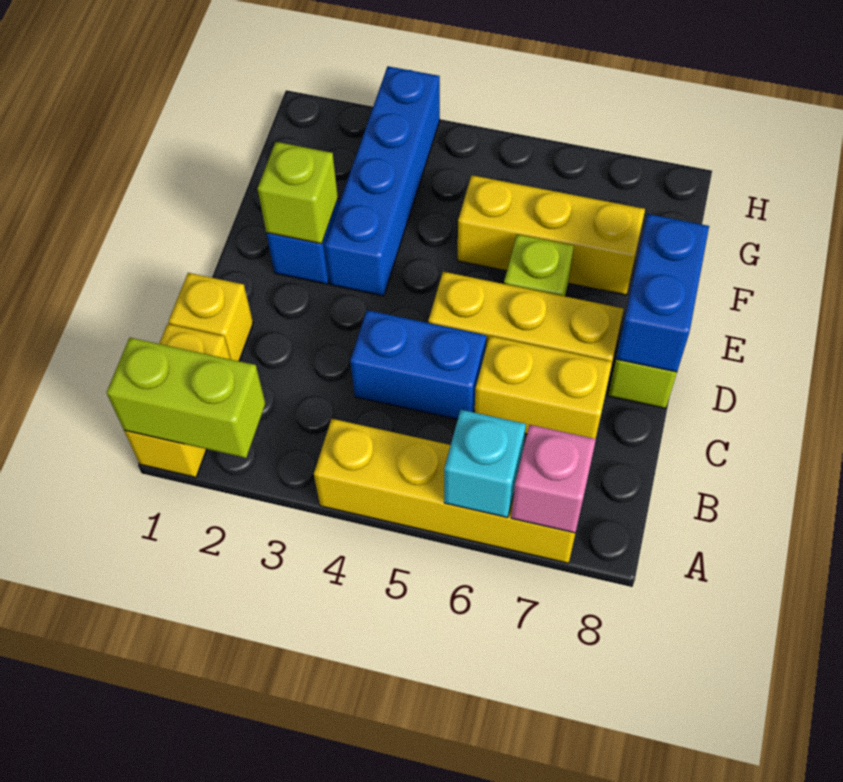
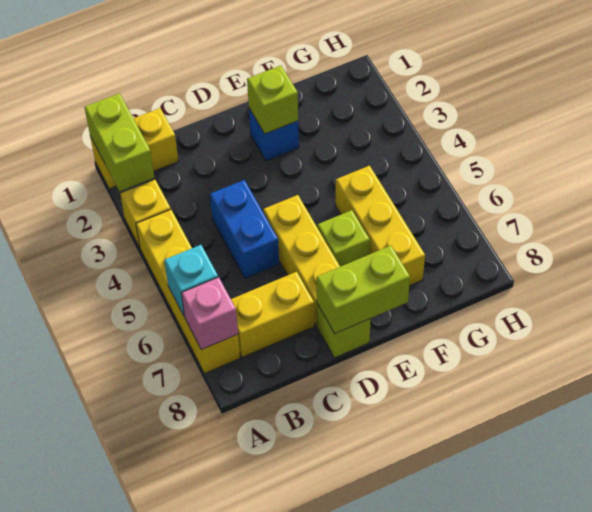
yellow brick C1 level 1 -> yellow brick A3 level 1
yellow brick C6:C7 level 1 -> yellow brick B7:C7 level 1
blue brick D8:E8 level 2 -> lime brick D8:E8 level 2
blue brick E3:H3 level 1 -> none

